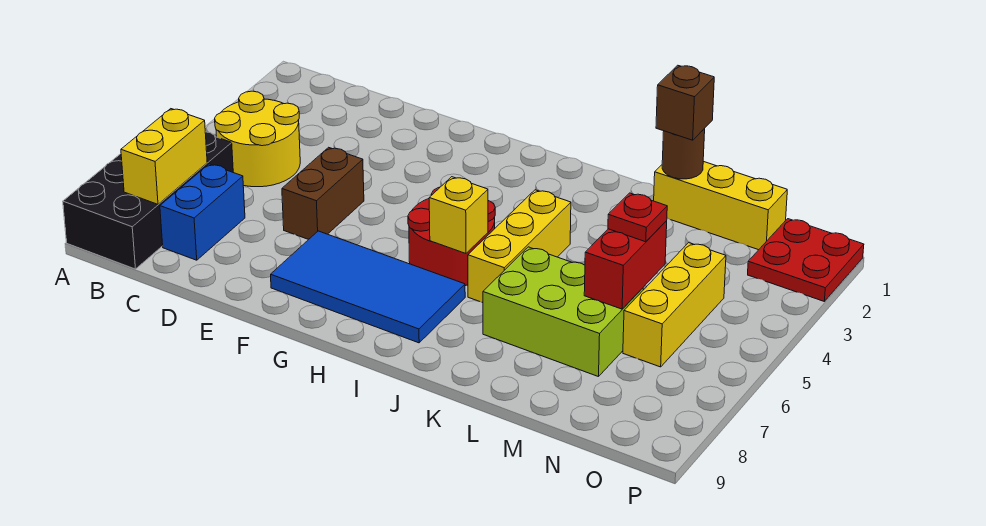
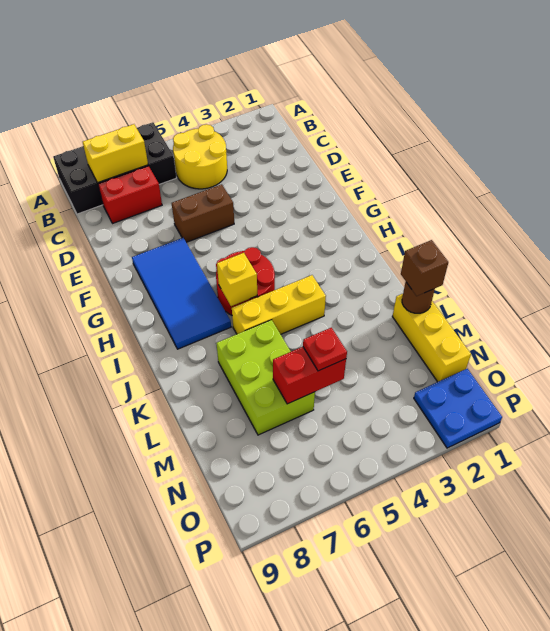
blue brick C7:C8 level 1 -> red brick C7:C8 level 1
yellow brick N4:N6 level 1 -> none
red plate O1:P2 level 1 -> blue plate O1:P2 level 1

